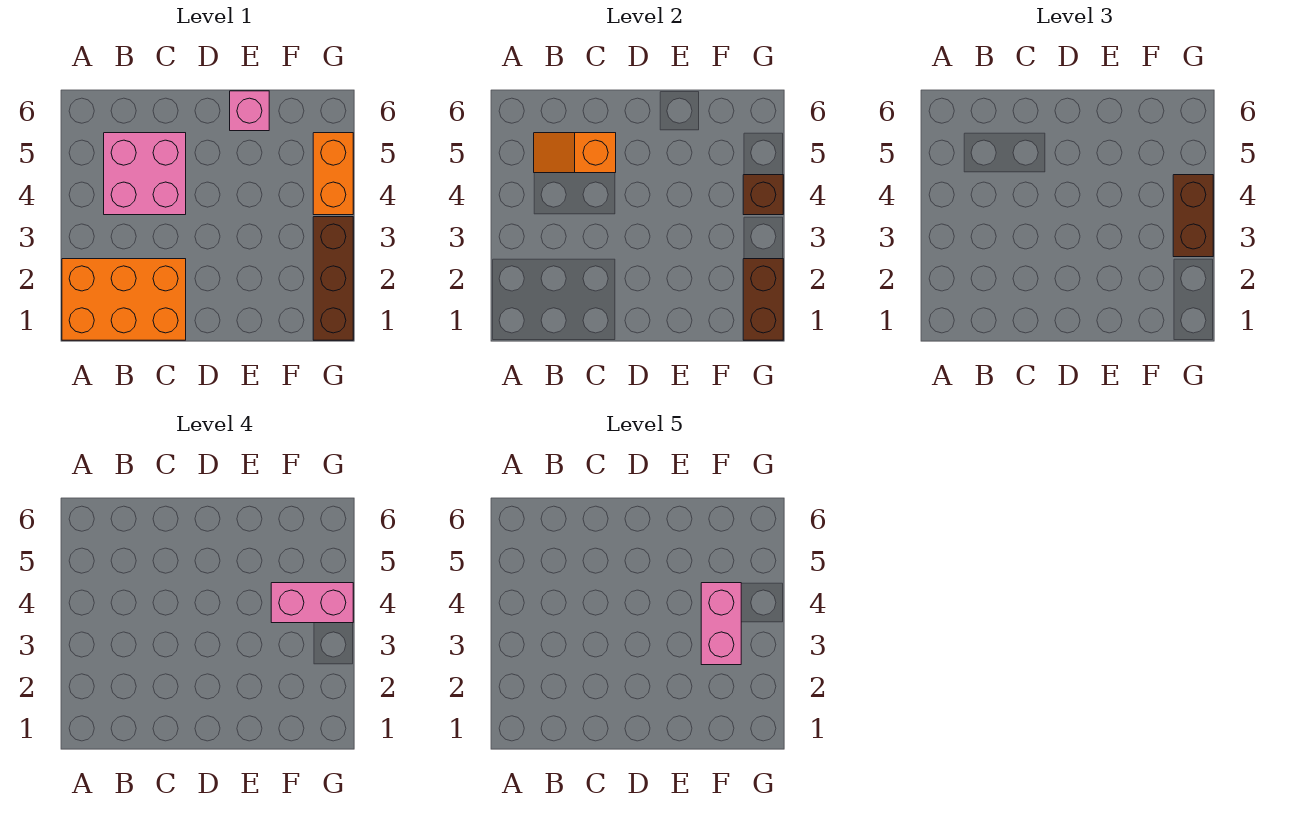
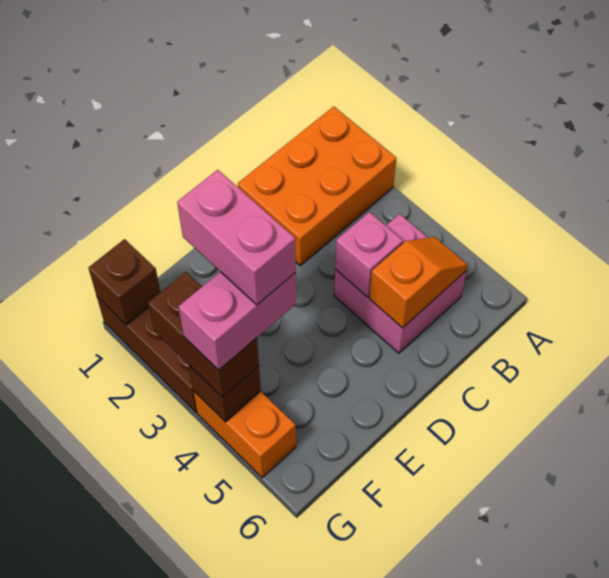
pink brick E6 level 1 -> pink brick C4 level 2
brown brick G1:G2 level 2 -> brown brick G1 level 2

